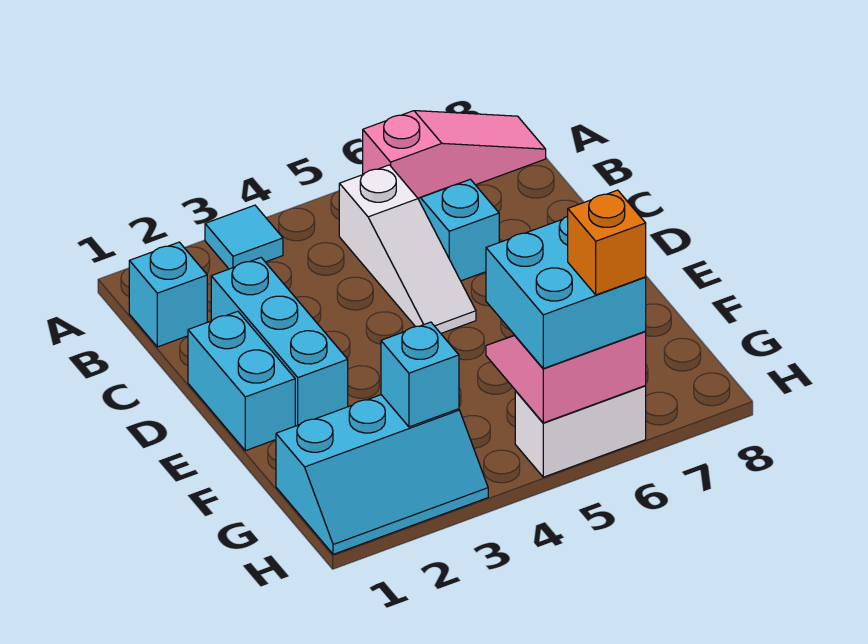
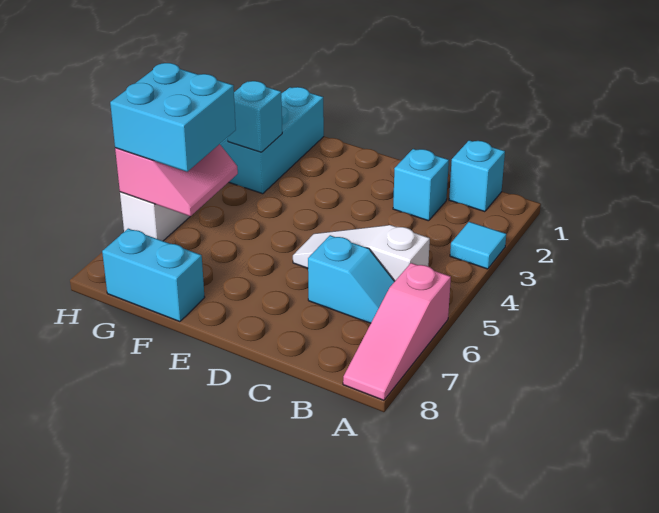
cyan brick C2:E2 level 1 -> cyan brick C2 level 1
cyan brick D1:E1 level 1 -> cyan brick F8:G8 level 1
orange brick H6 level 4 -> none

